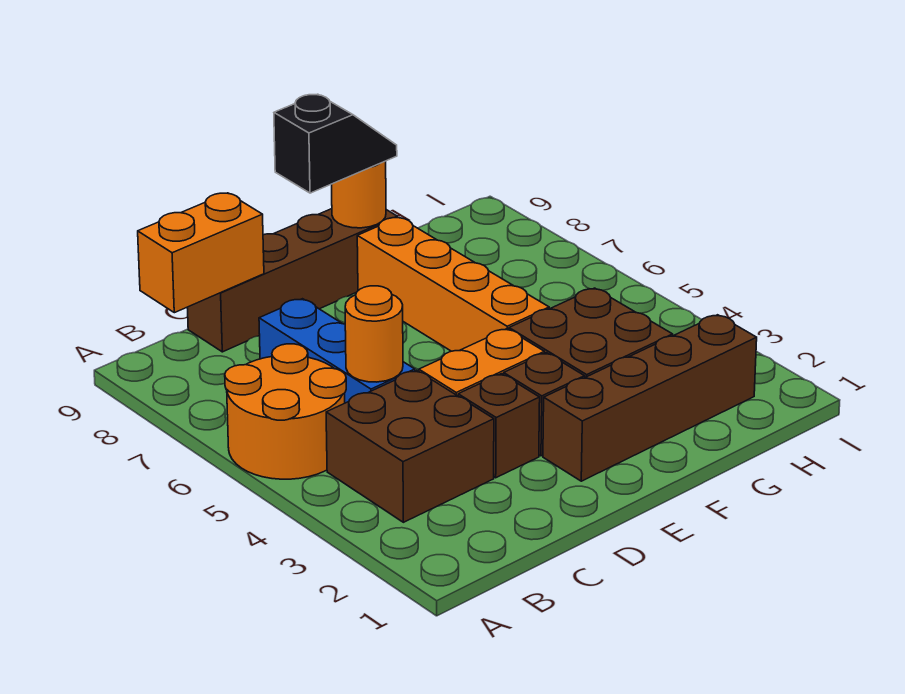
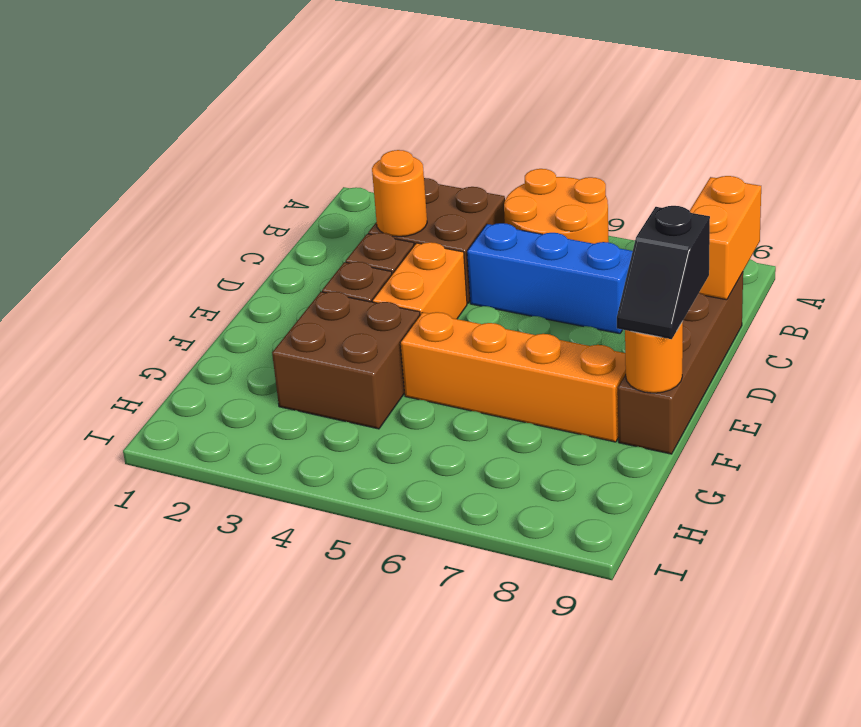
orange round brick C5 level 2 -> orange round brick C3 level 2
brown brick E2:H2 level 1 -> none

